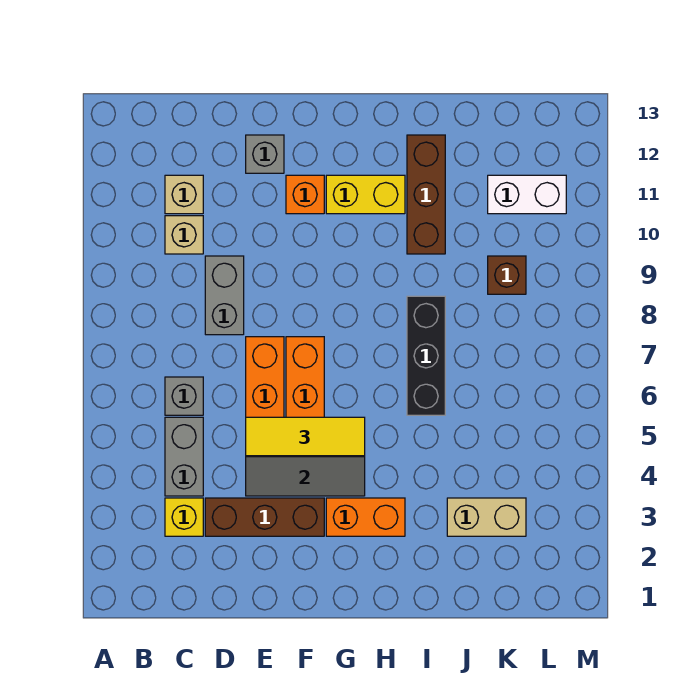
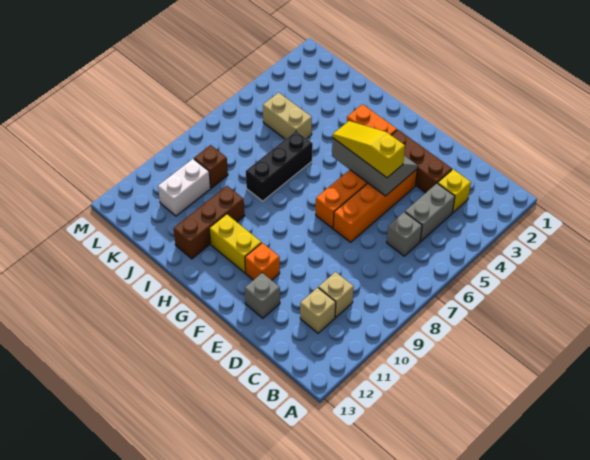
grey brick D8:D9 level 1 -> none
yellow tile E5:G5 level 3 -> yellow slope E5:G5 level 3 top E
tan brick J3:K3 level 1 -> tan brick J5:K5 level 1
white brick K11:L11 level 1 -> white brick K10:K11 level 1

